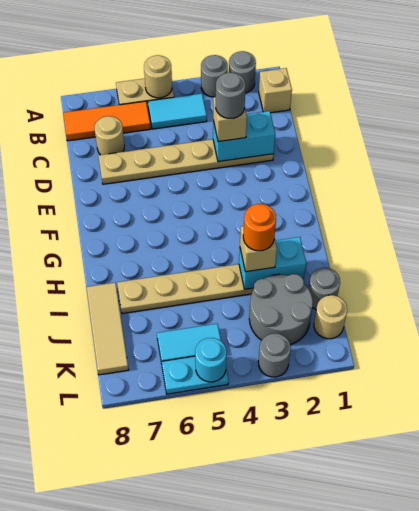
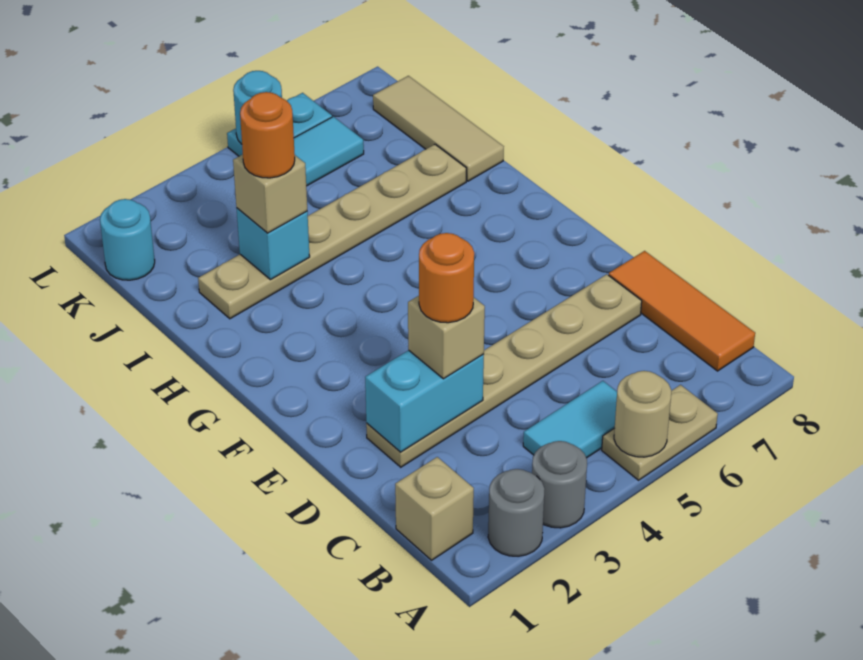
orange tile B6:B8 level 1 -> orange tile B8:D8 level 1
tan round brick C7 level 1 -> none
grey round brick D3 level 4 -> orange round brick D3 level 4
cyan brick I2:I3 level 2 -> cyan brick I3 level 2
grey round brick J1 level 1 -> none
grey round brick J2:K3 level 1 -> none
tan round brick K1 level 1 -> cyan round brick K1 level 1
grey round brick L3 level 1 -> none

